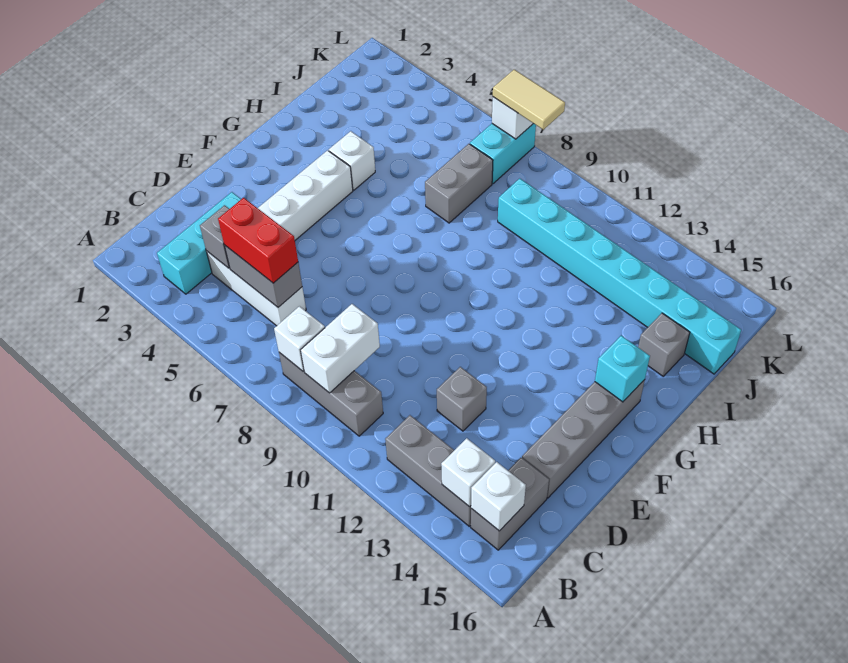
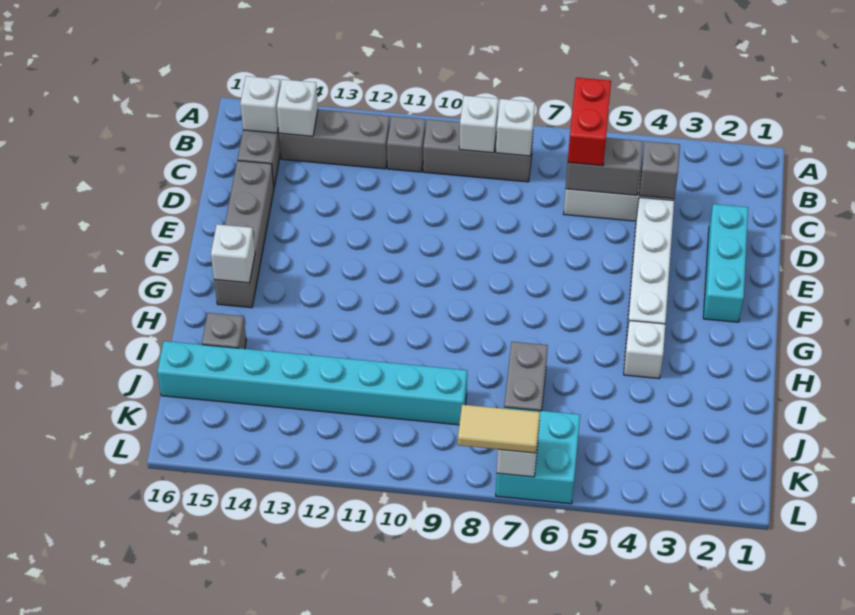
cyan brick B3:D3 level 1 -> cyan brick D2:F2 level 1
white brick B9:C9 level 2 -> white brick B9 level 2
red brick C5:C6 level 3 -> red brick B6:C6 level 3
grey brick D12 level 1 -> grey brick B11 level 1
cyan brick G15 level 2 -> white brick G15 level 2
cyan brick K7:L7 level 1 -> cyan brick K6:L7 level 1

